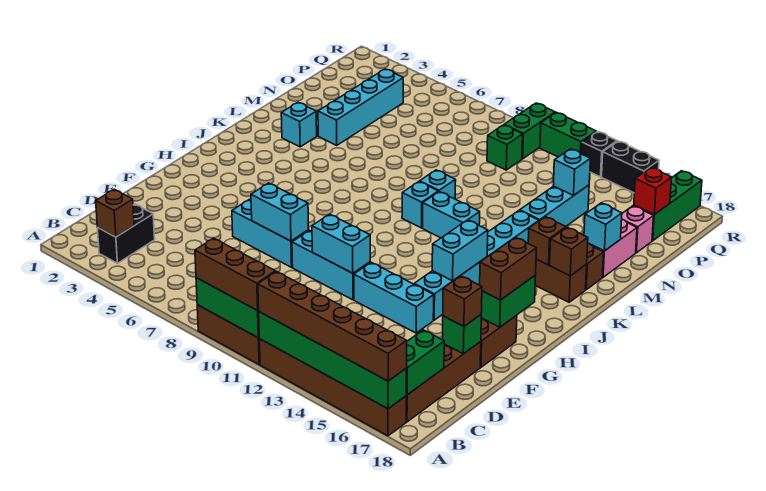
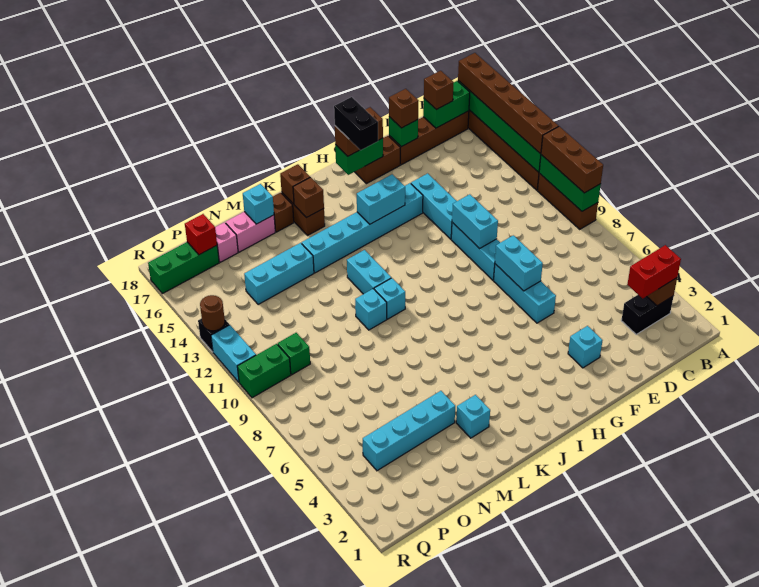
none -> red brick B3:C3 level 3
none -> brown brick C17 level 3
cyan brick O14 level 2 -> cyan brick F3 level 1
green brick R11:R12 level 1 -> cyan brick R11:R12 level 1
none -> brown round brick R13 level 2
black brick R14:R15 level 1 -> black brick H16:H17 level 4

